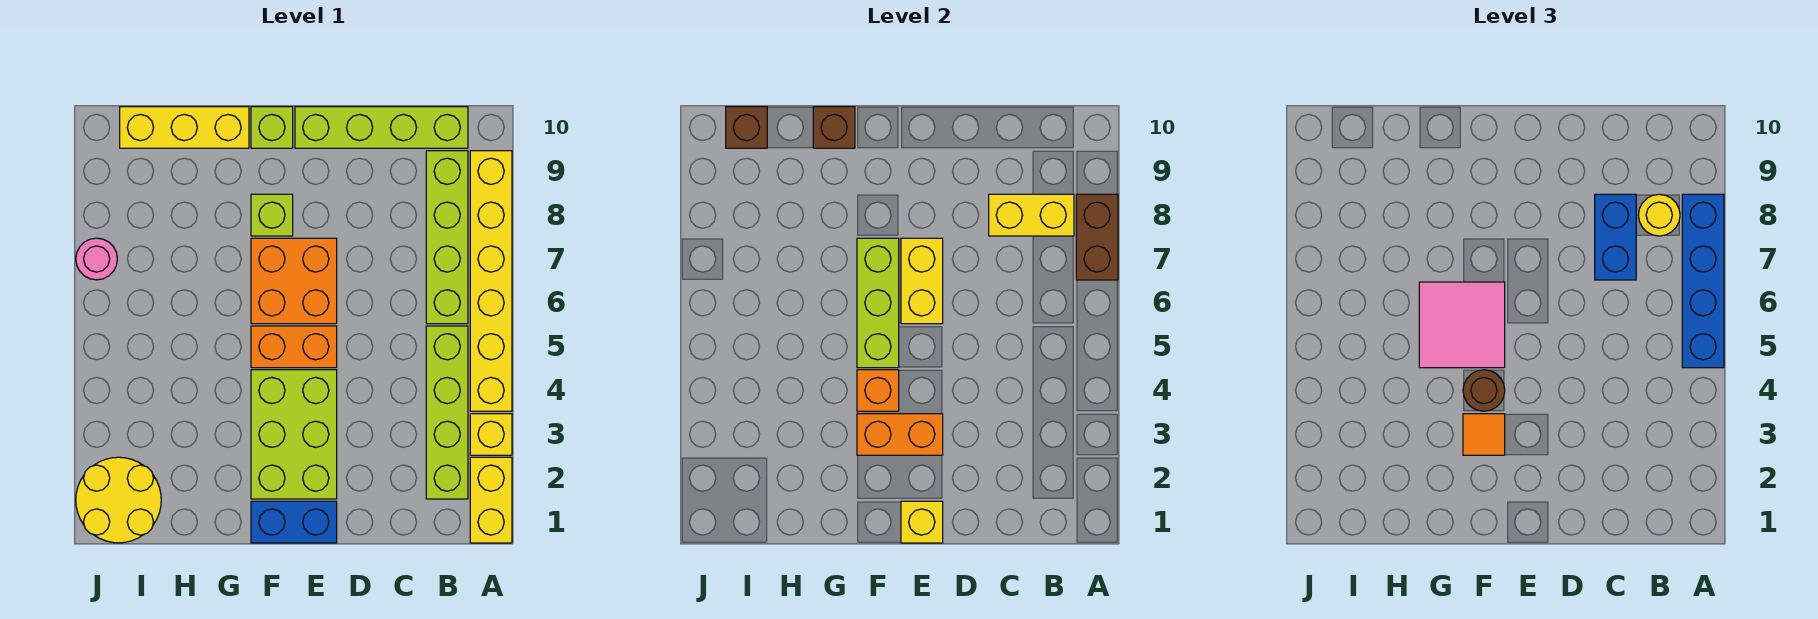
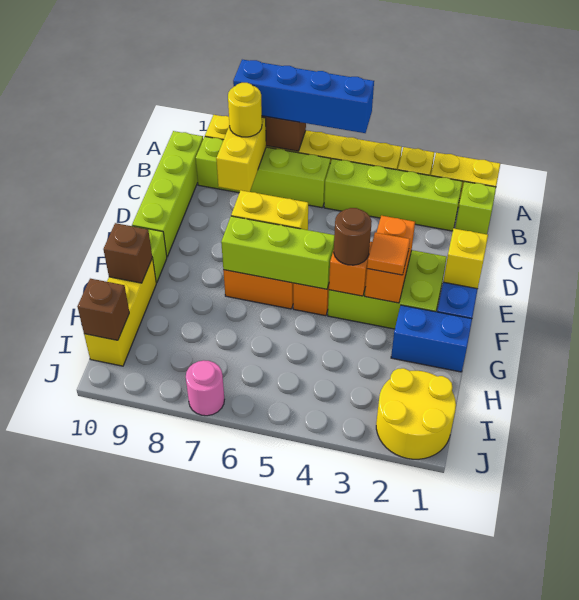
blue brick C7:C8 level 3 -> blue brick G1:G2 level 1
pink tile F5:G6 level 3 -> none
lime brick F8 level 1 -> lime brick B1 level 1

